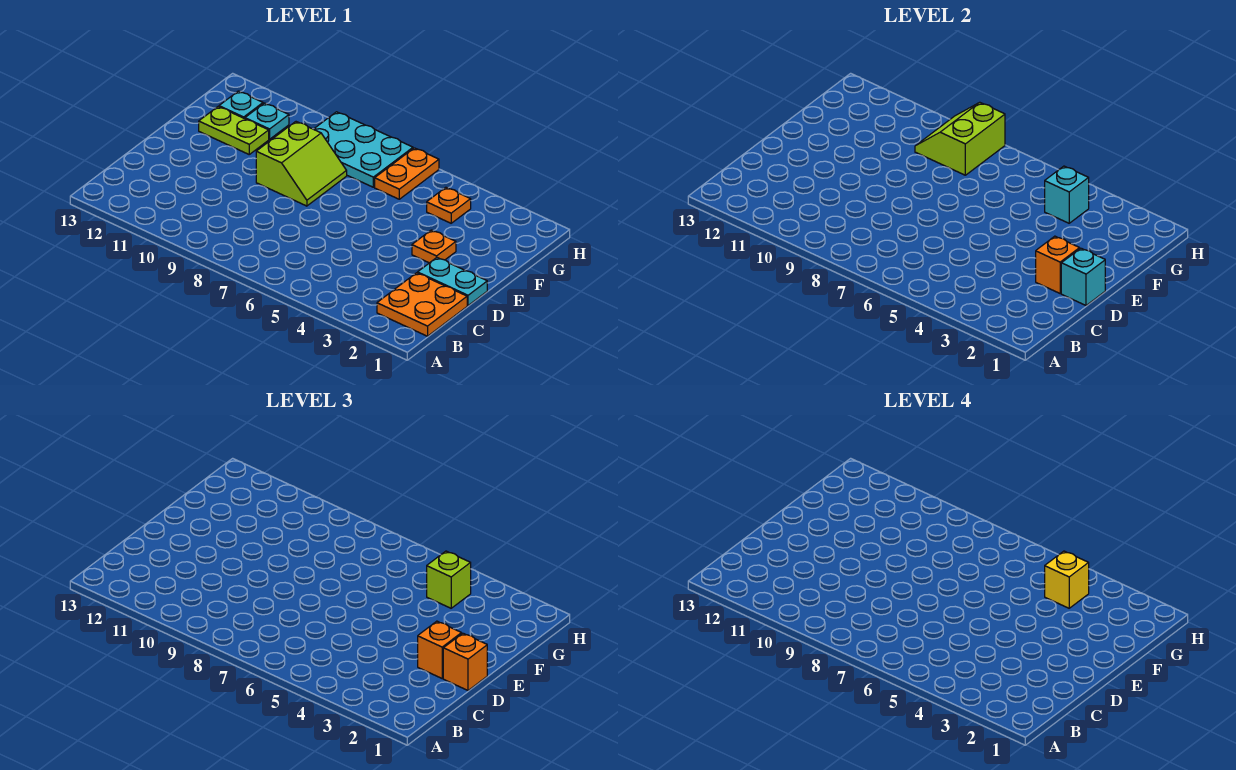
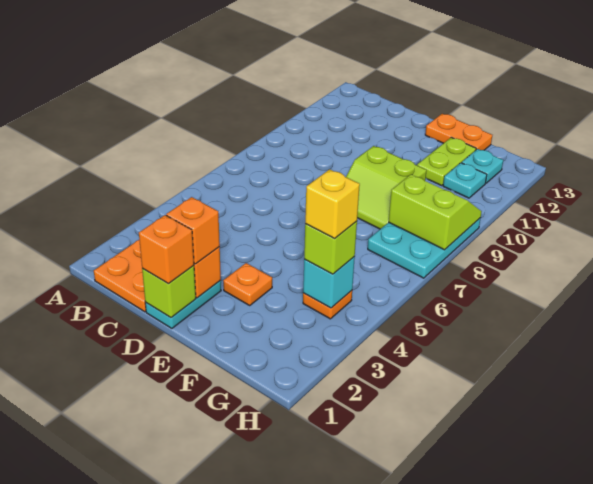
cyan brick D1 level 2 -> lime brick D1 level 2
orange plate G6:H6 level 1 -> orange plate E13:F13 level 1

